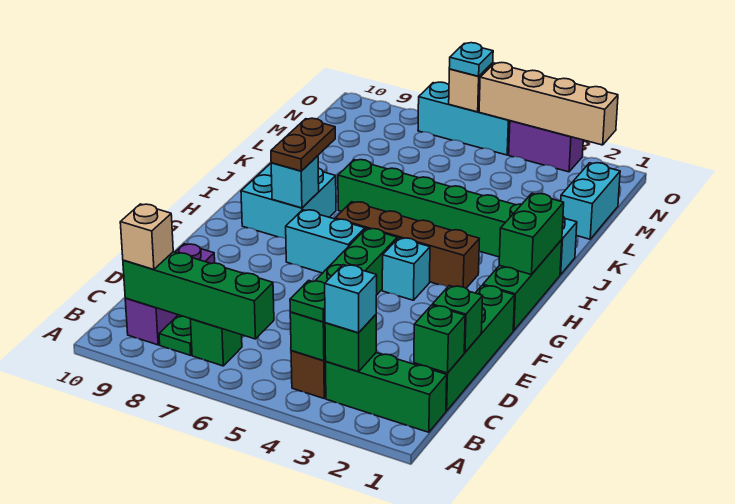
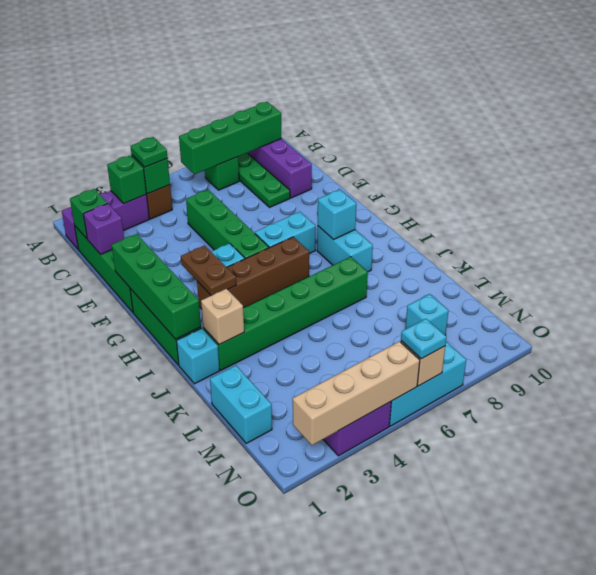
green brick B1:B3 level 1 -> purple brick B1:B3 level 1
cyan brick B3 level 3 -> cyan brick M8 level 1
tan brick B9 level 3 -> tan brick J2 level 2
green brick D1 level 2 -> purple brick D1 level 2
green brick H1:I1 level 2 -> green brick F1:I1 level 2
cyan brick H8:I9 level 1 -> cyan brick H8:I8 level 1
brown plate H8:I8 level 3 -> brown plate G3:H3 level 2

